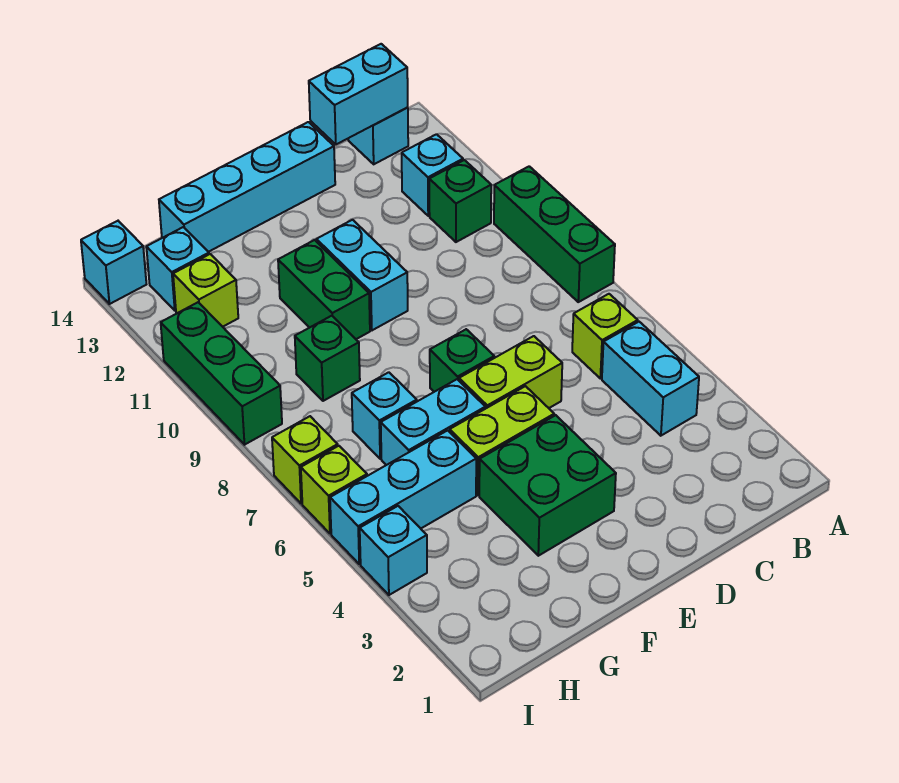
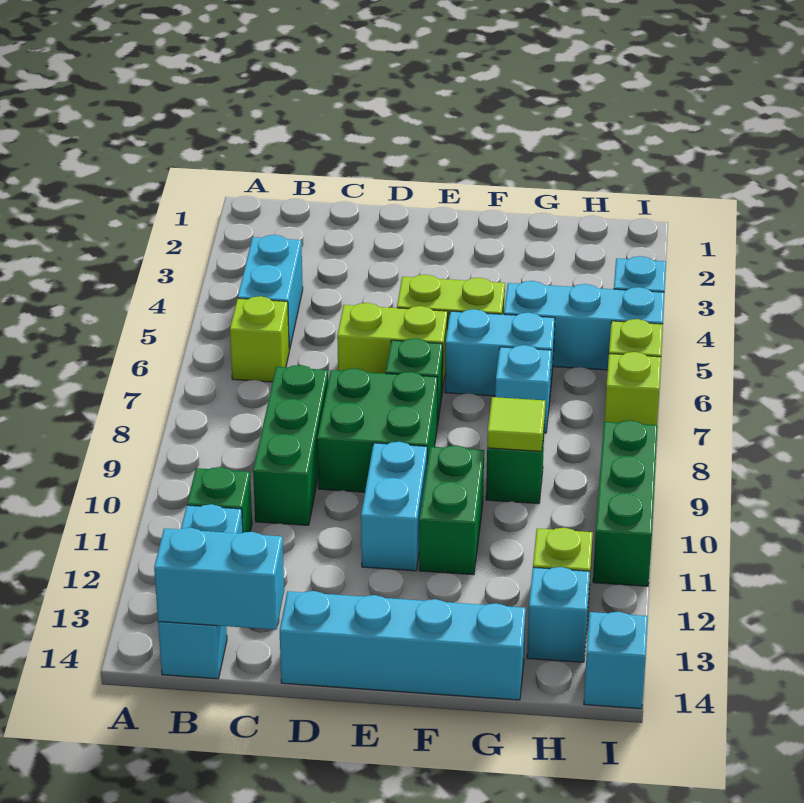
green brick A8:A10 level 1 -> green brick C8:C10 level 1
green brick E3:F4 level 1 -> green brick D8:E9 level 1
none -> lime tile G9 level 2

